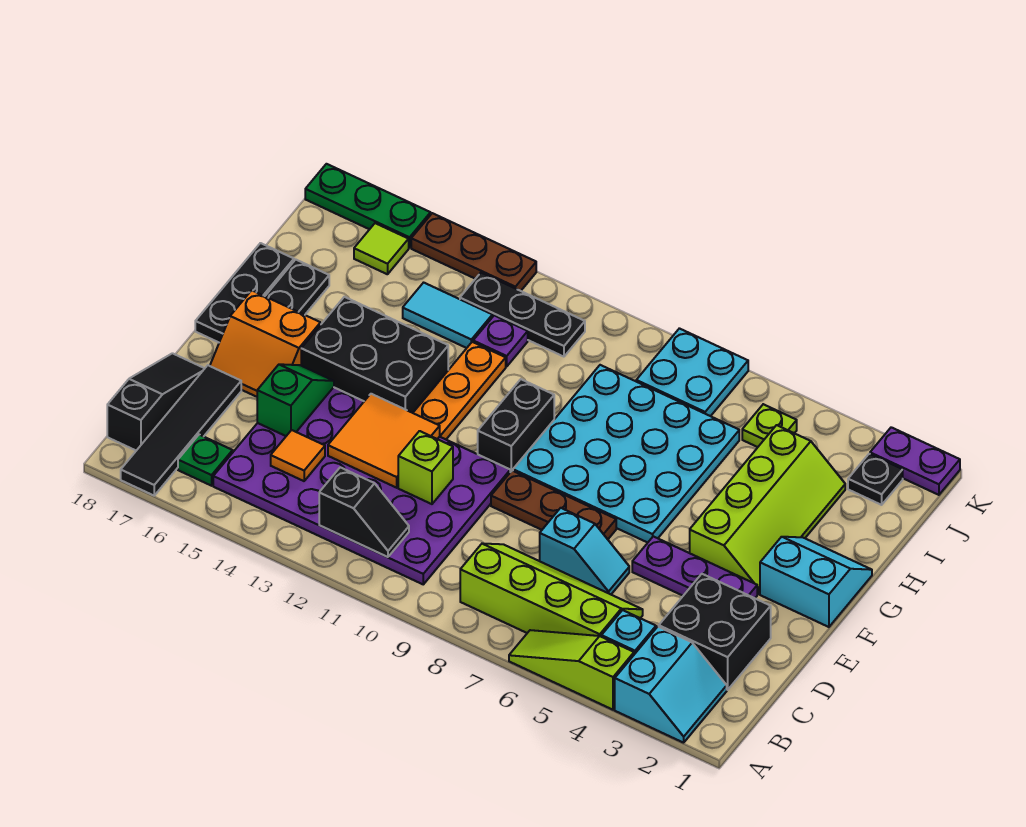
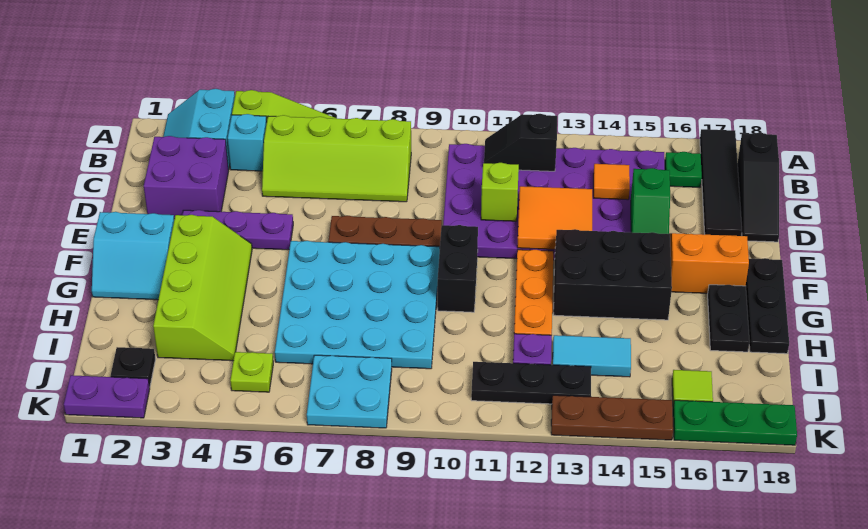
black brick C2:D3 level 1 -> purple brick C2:D3 level 1
cyan slope D6:D7 level 1 top 7 -> none
lime slope F3:I4 level 1 top 4 -> lime slope F3:I4 level 1 top 3

